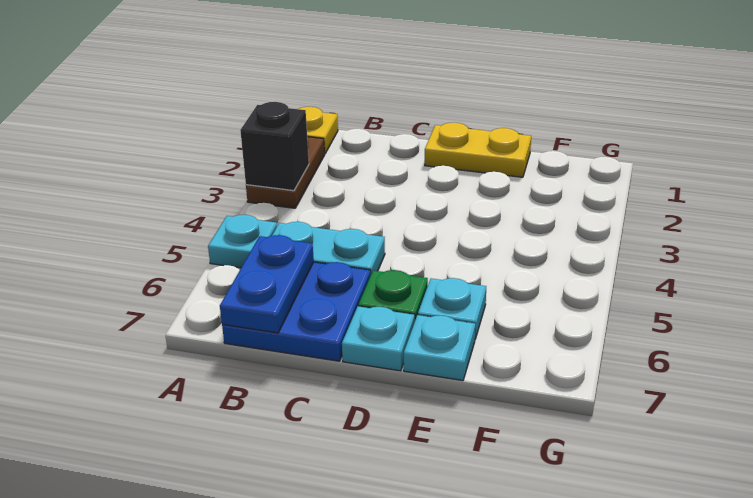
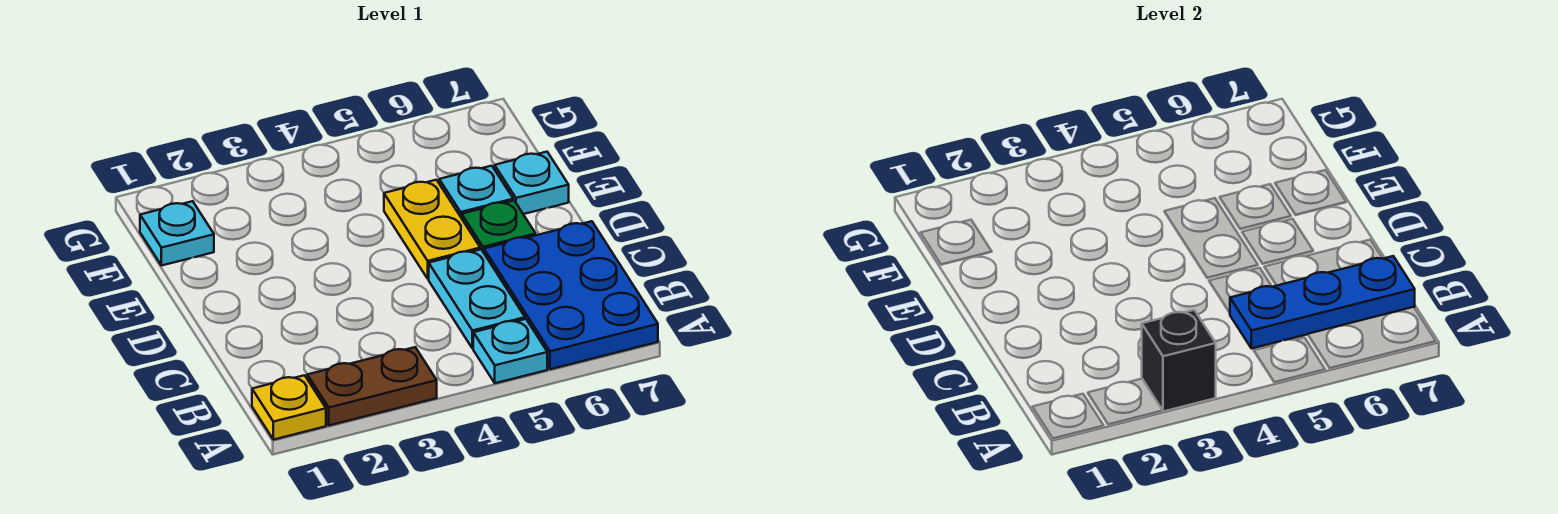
blue plate B6:C7 level 1 -> blue plate A6:C7 level 1
blue plate B6:B7 level 2 -> blue plate B5:B7 level 2
yellow plate D1:E1 level 1 -> yellow plate D5:E5 level 1
cyan plate D7 level 1 -> cyan plate F1 level 1

